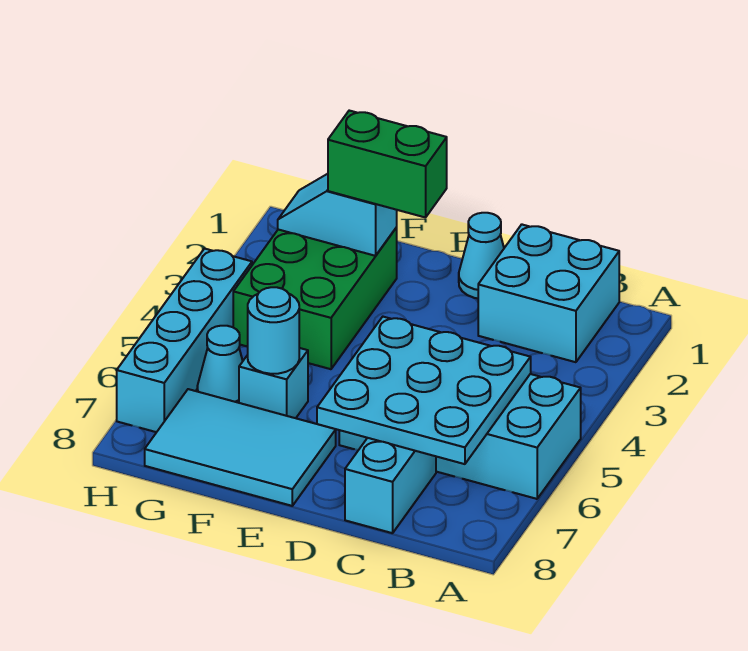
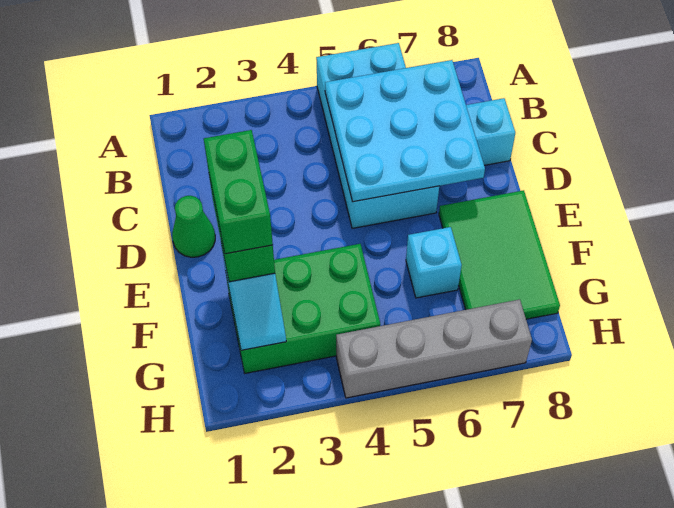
cyan brick B1:C2 level 1 -> none
cyan cone D1 level 1 -> green cone D1 level 1
none -> green brick E2:F2 level 4
cyan tile E7:G8 level 1 -> green tile E7:G8 level 1
cyan round brick F6 level 2 -> none
cyan cone G6 level 1 -> none
cyan brick H4:H7 level 1 -> grey brick H4:H7 level 1

